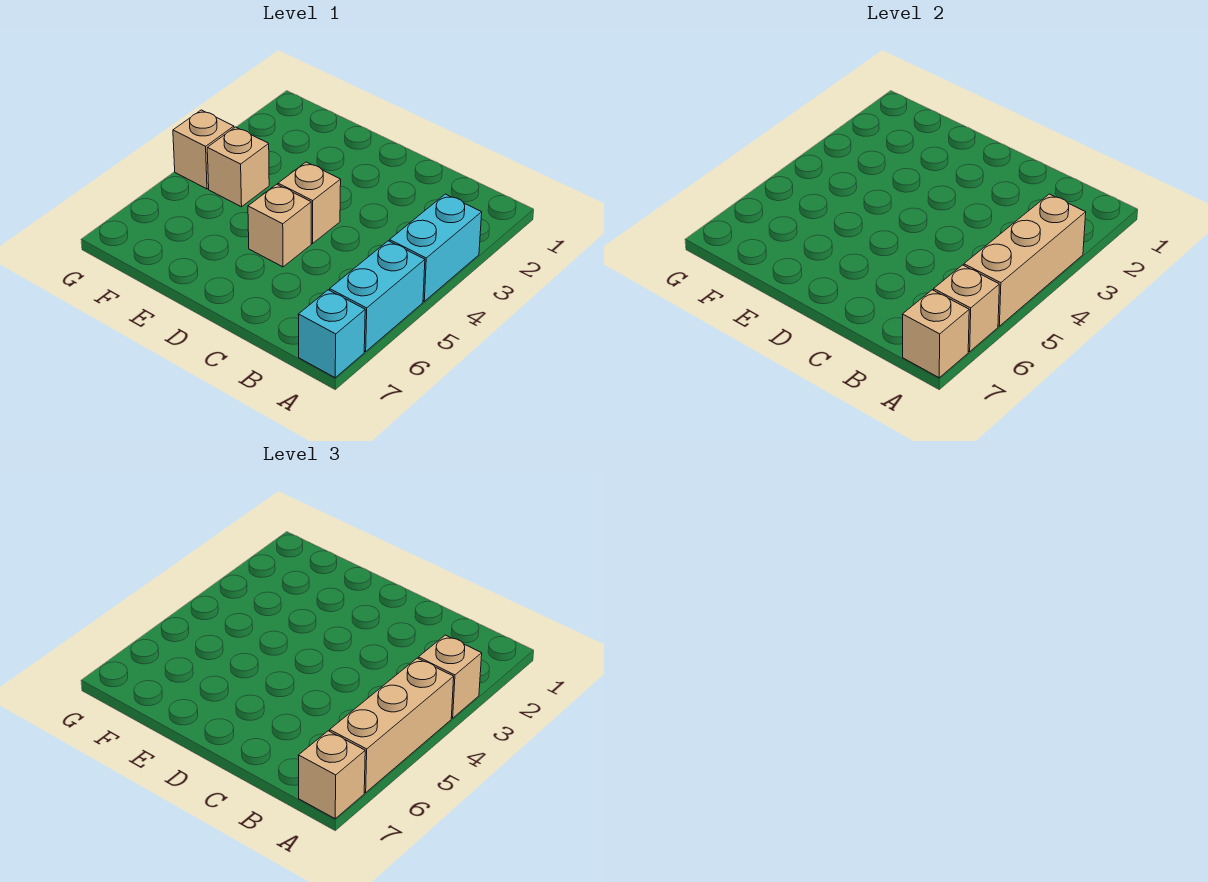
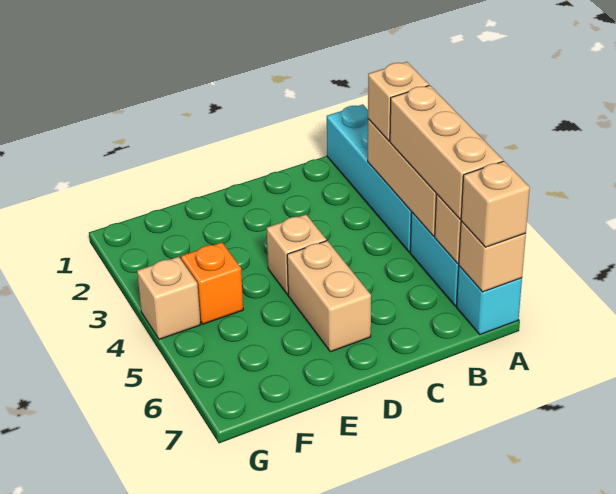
cyan brick A3:A4 level 1 -> cyan brick A1:A4 level 1
tan brick D5 level 1 -> tan brick D5:D6 level 1
tan brick F4 level 1 -> orange brick F4 level 1

